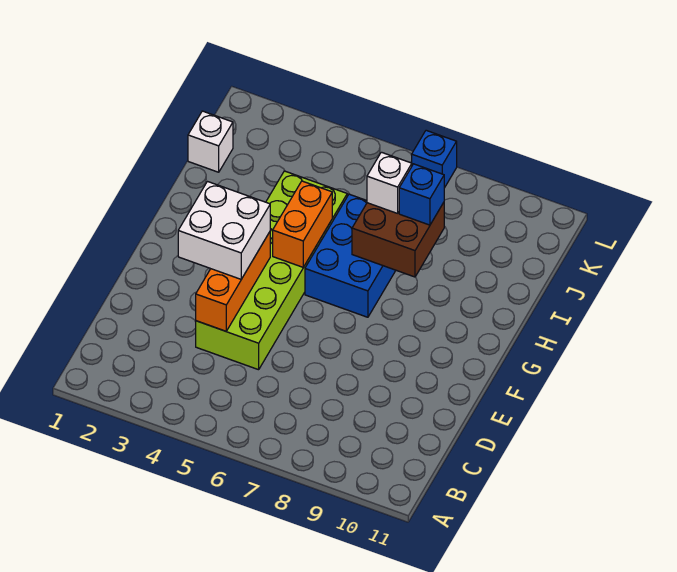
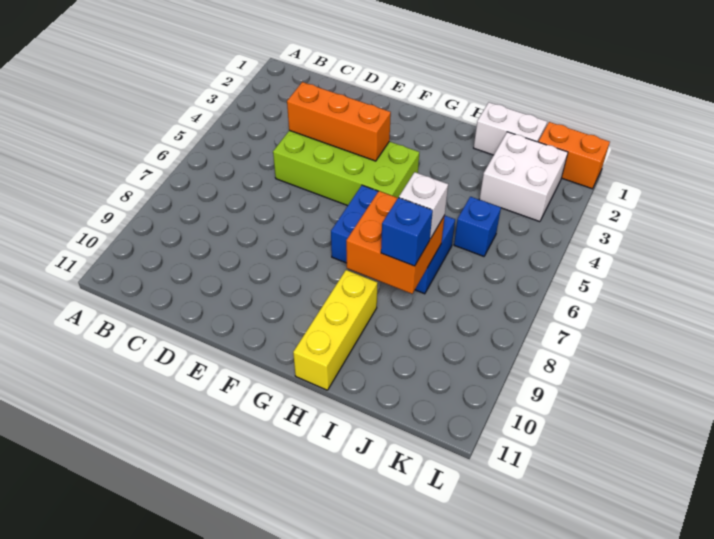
lime brick D4:I5 level 1 -> lime brick D4:G5 level 1
white brick E3:F4 level 3 -> white brick J2:K3 level 1
orange brick G5:H5 level 2 -> orange brick K1:L1 level 1
brown brick H7:I8 level 2 -> orange brick H7:I8 level 2
none -> yellow brick H9:H11 level 1
white brick J1 level 1 -> white brick I1:J1 level 1
blue brick L7 level 1 -> blue brick J5 level 1

